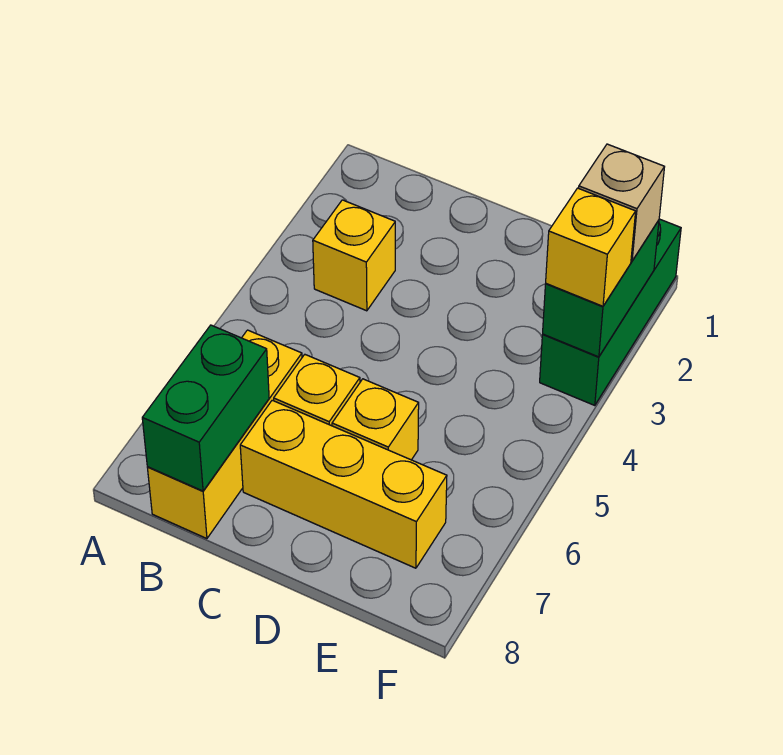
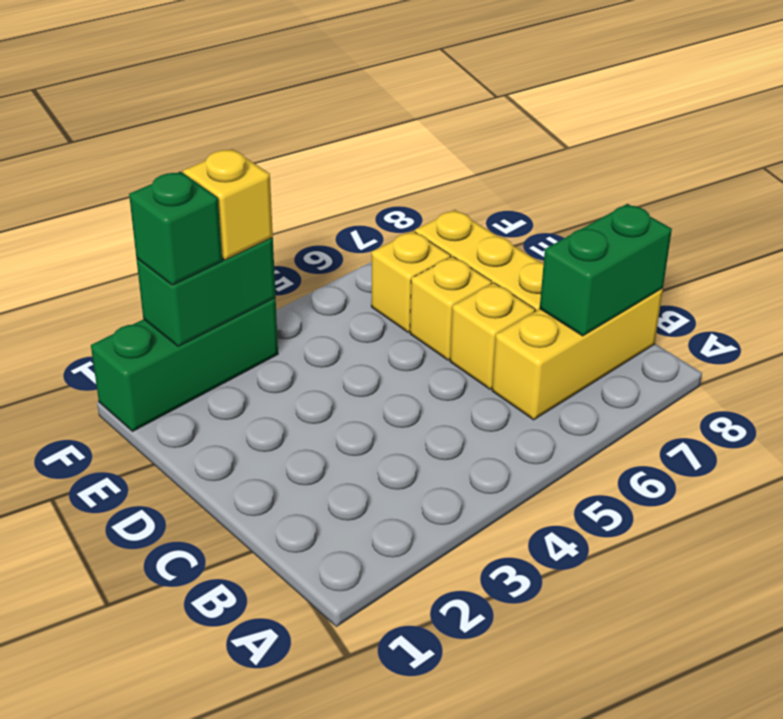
yellow brick B3 level 1 -> yellow brick E6 level 1
tan brick F2 level 3 -> green brick F2 level 3

